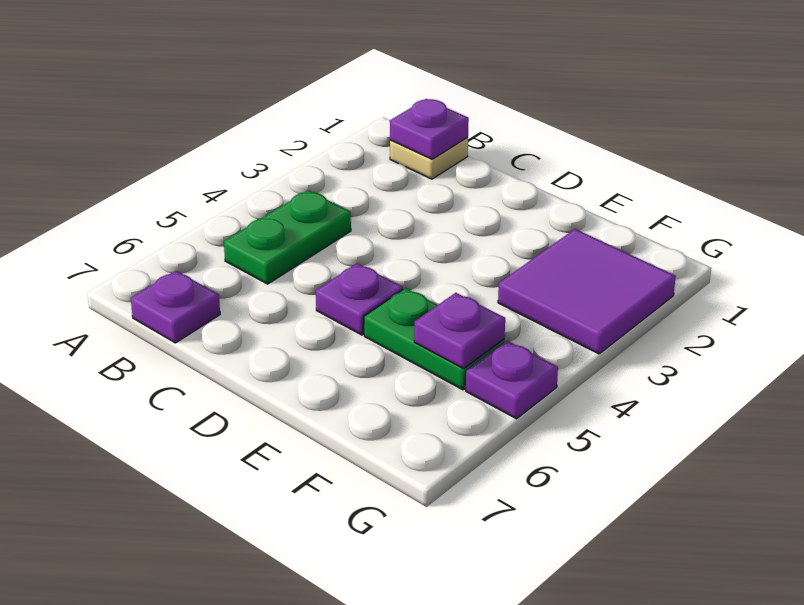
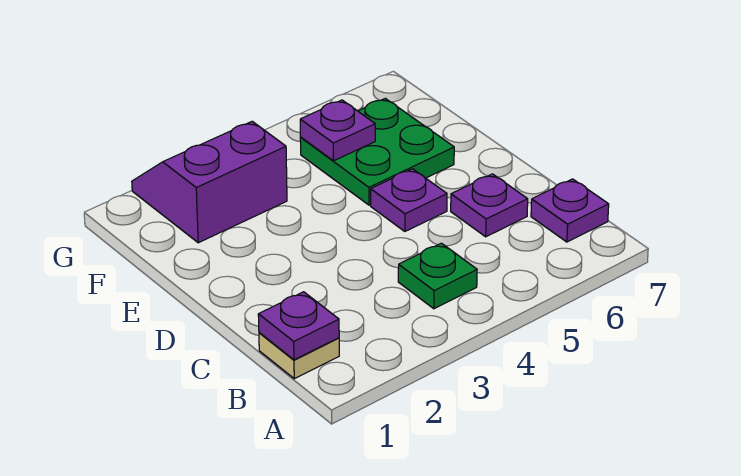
green plate B4:B5 level 1 -> green plate B4 level 1
green plate E5:F5 level 1 -> green plate E5:F6 level 1
purple tile F2:G3 level 1 -> purple slope F2:G3 level 1 top F
purple plate G5 level 1 -> purple plate C6 level 1

